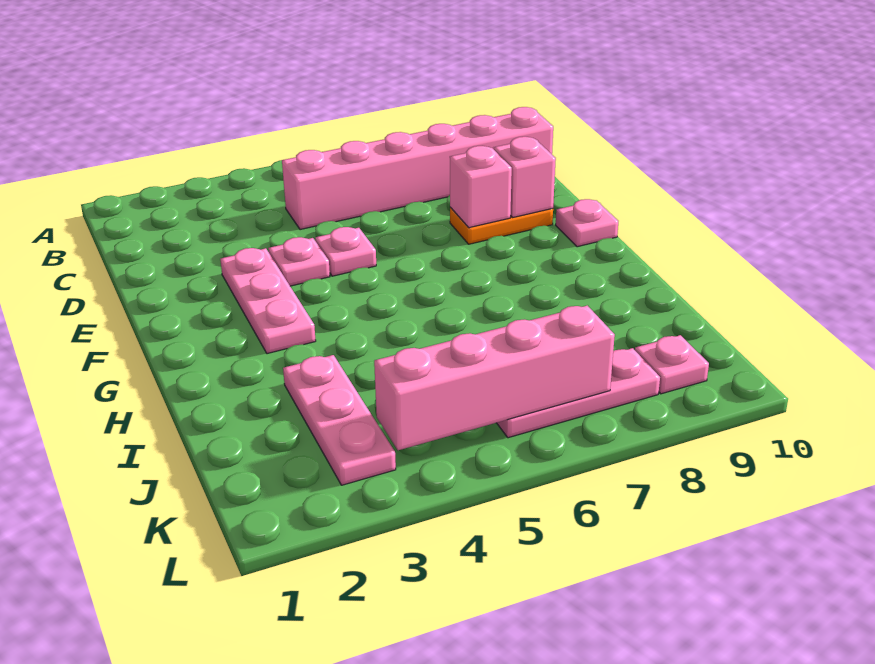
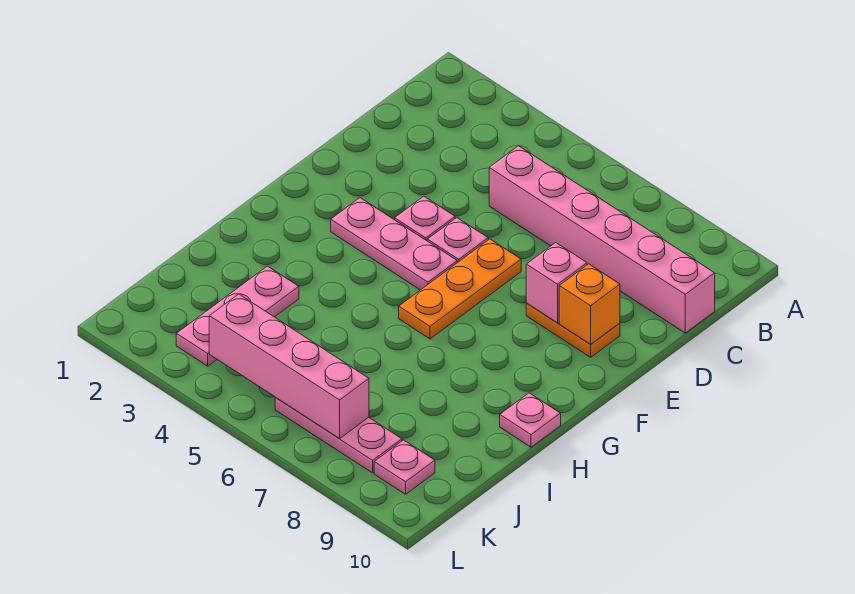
pink plate E3:G3 level 1 -> pink plate F3:F5 level 1
none -> orange plate E6:G6 level 1
pink brick E9 level 2 -> orange brick E9 level 2
pink plate F10 level 1 -> pink plate H10 level 1

